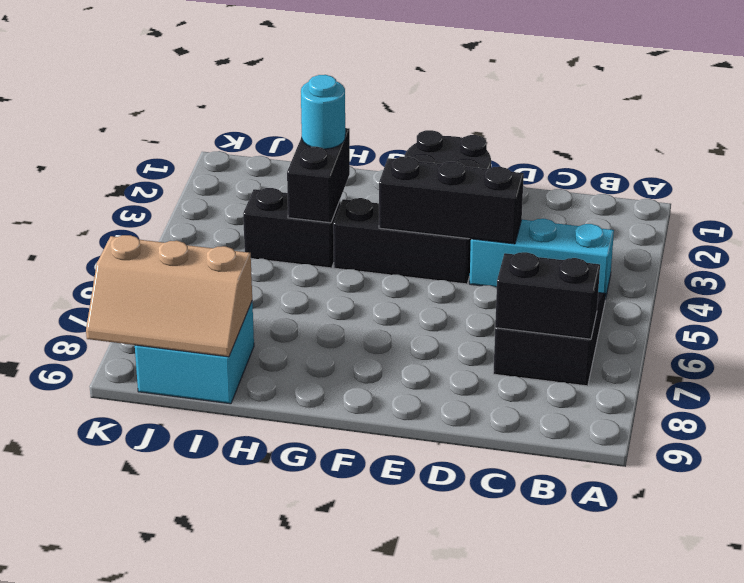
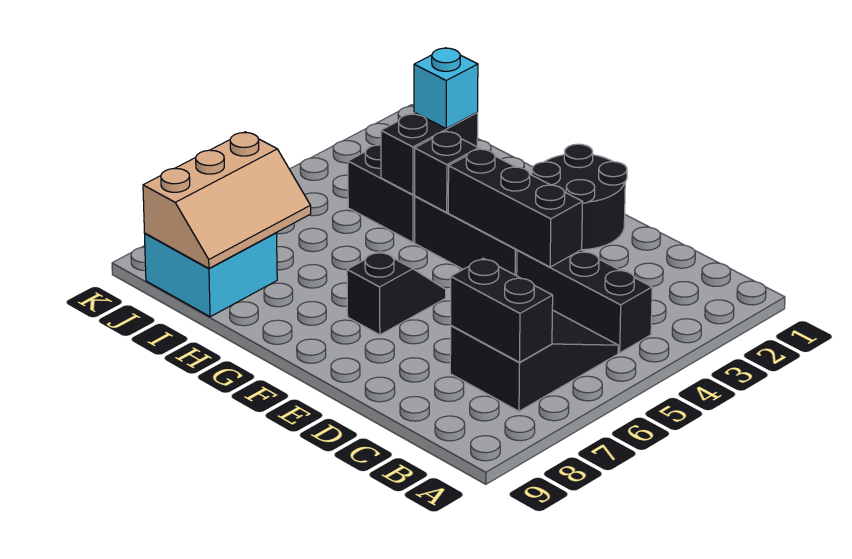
cyan brick B4:D4 level 1 -> black brick B4:D4 level 1
none -> black slope F6:F7 level 1 top 7
none -> black brick G4 level 2
cyan round brick H3 level 3 -> cyan brick H3 level 3
tan slope I8:K9 level 2 top 8 -> tan slope I7:J9 level 2 top J

